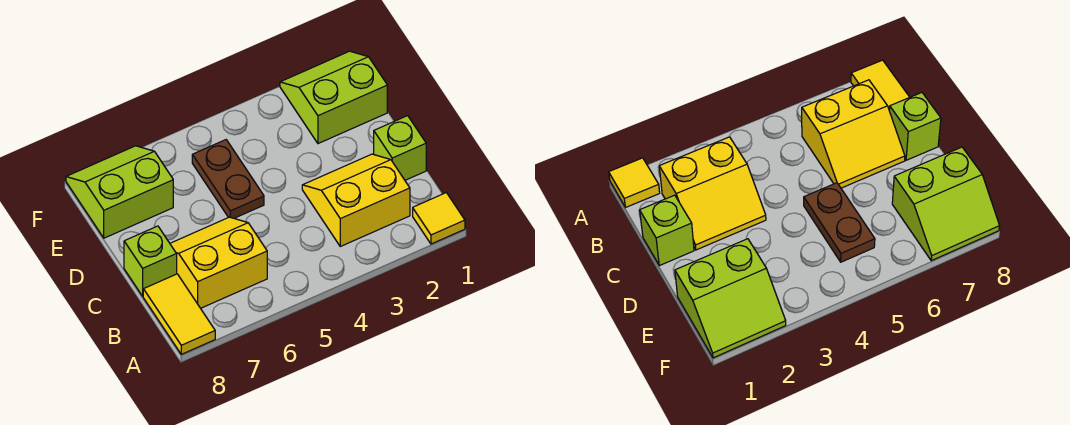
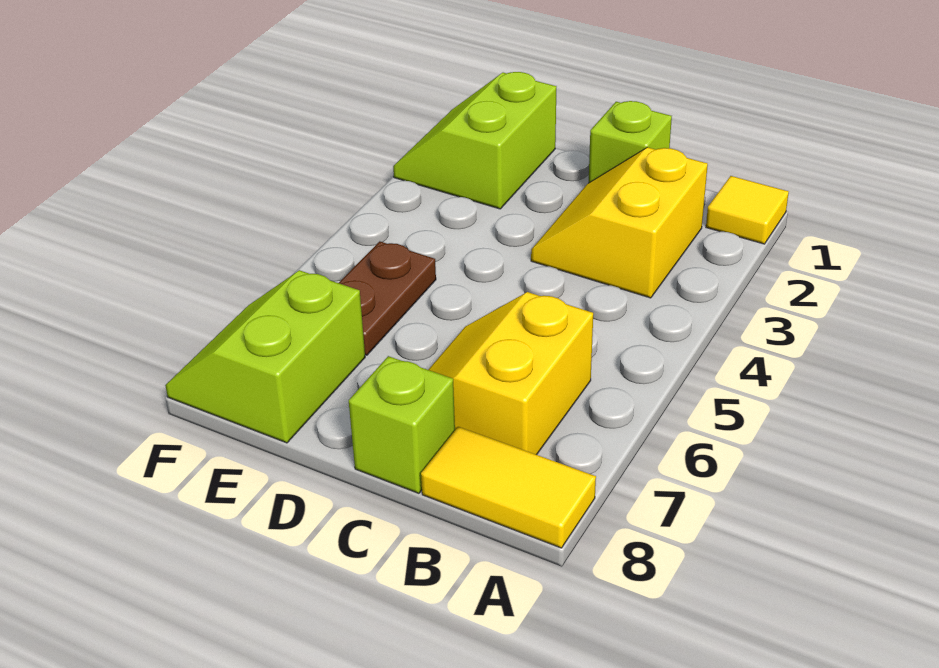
brown plate D5:E5 level 1 -> brown plate E5:E6 level 1

